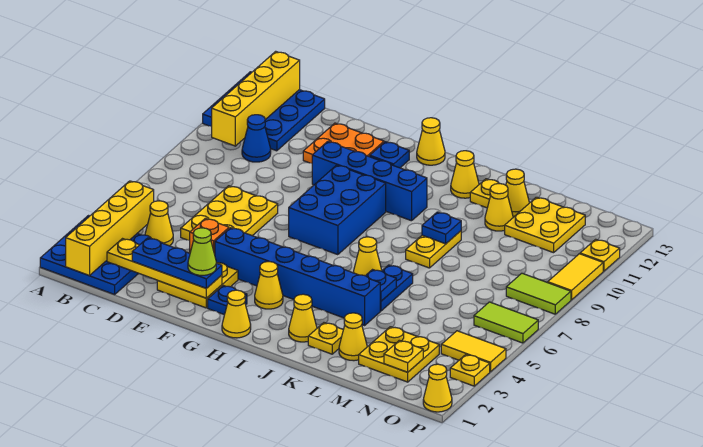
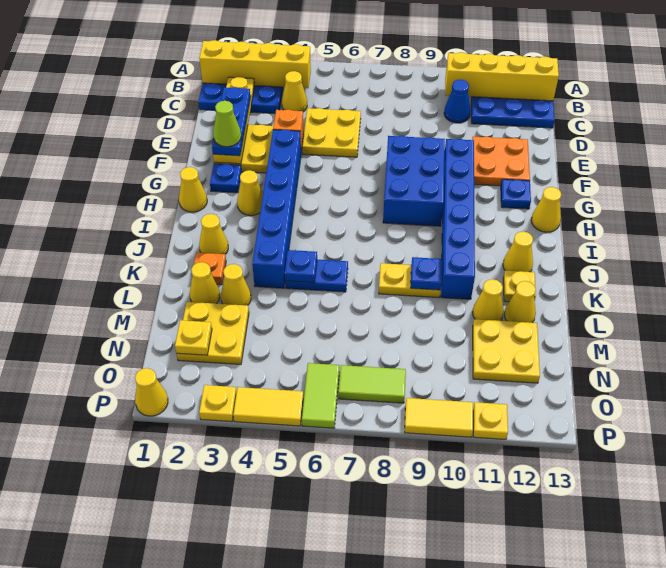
yellow plate D5:E7 level 1 -> yellow plate D5:E6 level 1
blue brick F10:I10 level 1 -> blue brick F10:K10 level 1
blue brick G7:H9 level 1 -> blue brick F8:H9 level 1
yellow cone J6 level 1 -> yellow cone L3 level 1
yellow plate K2 level 1 -> orange plate K2 level 1
yellow tile O4:P4 level 1 -> yellow tile P4:P5 level 1
lime tile O8:P8 level 1 -> lime tile O7:O8 level 1

